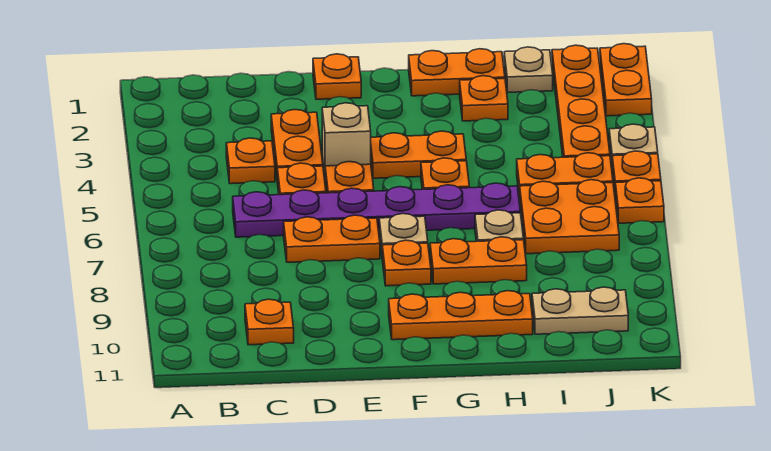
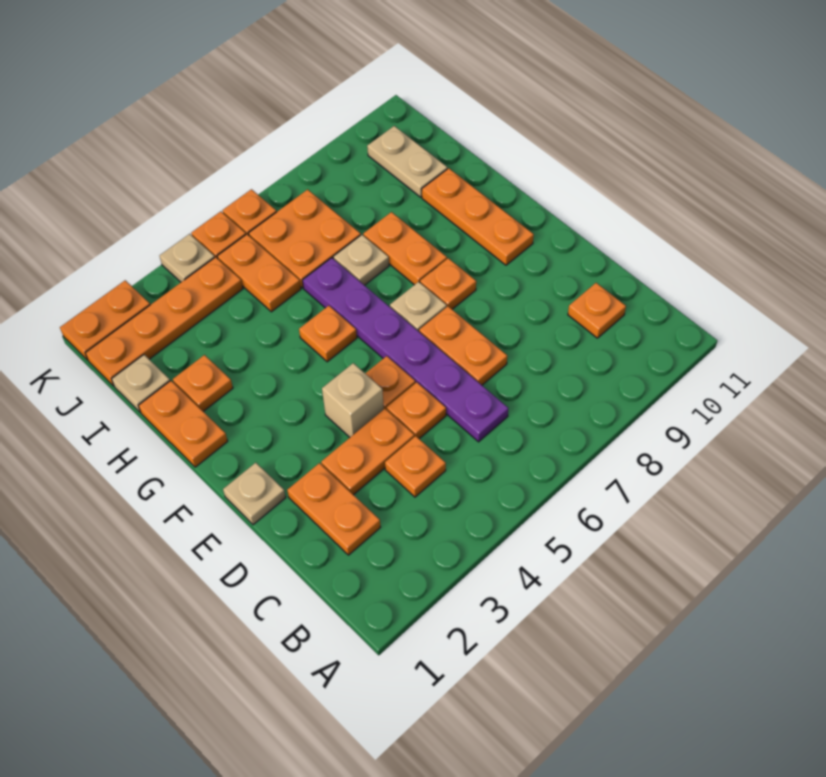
orange plate E1 level 1 -> tan plate E1 level 1
orange plate F4:G4 level 1 -> orange plate C2:D2 level 1

